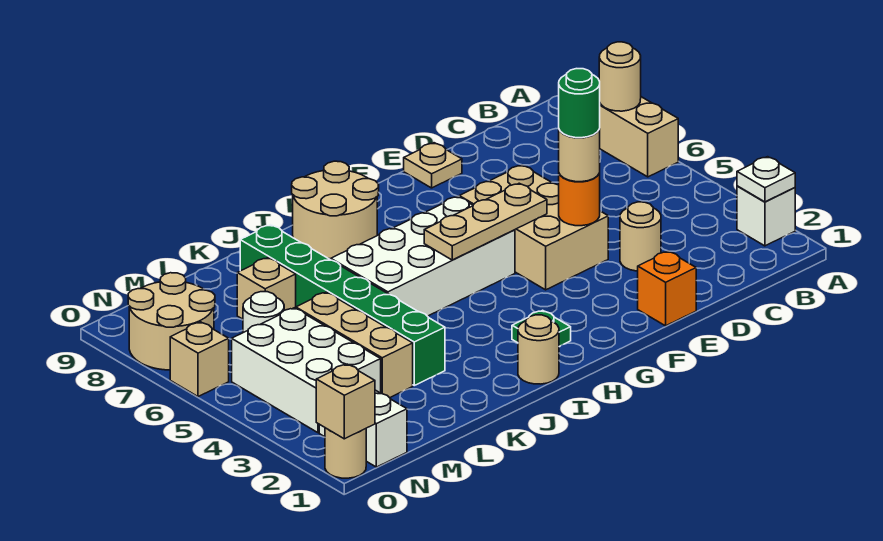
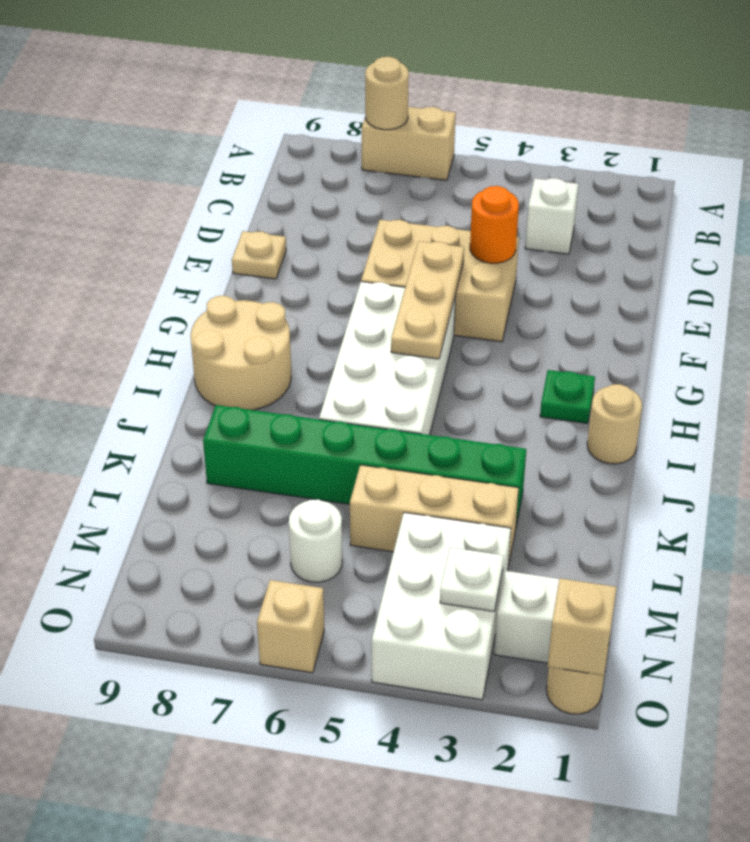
white brick A2 level 1 -> white brick C3 level 1
white plate A2 level 2 -> white plate N3 level 2
tan round brick D3 level 1 -> none
orange brick E1 level 1 -> none
tan round brick E4 level 3 -> none
green round brick E4 level 4 -> none
tan brick L7 level 1 -> none
white brick M3:N5 level 1 -> white brick M3:O4 level 1
tan round brick N7:O8 level 1 -> none

